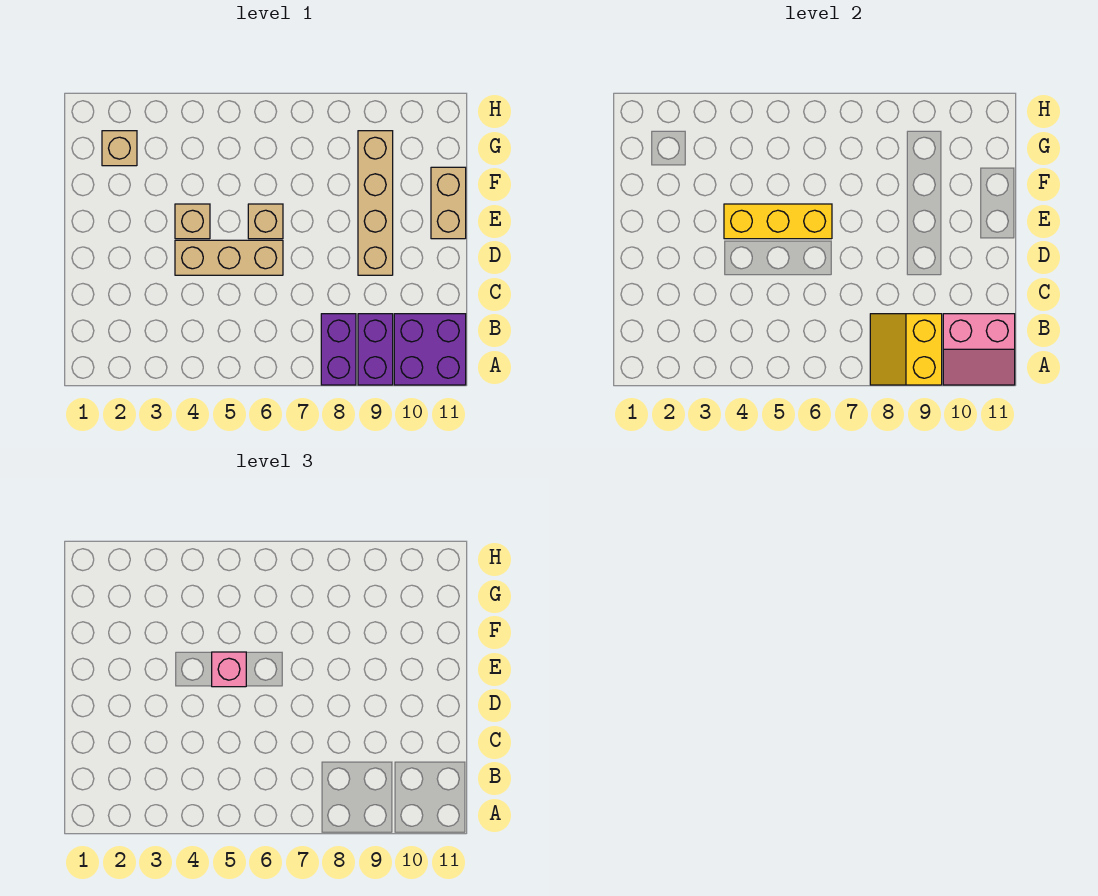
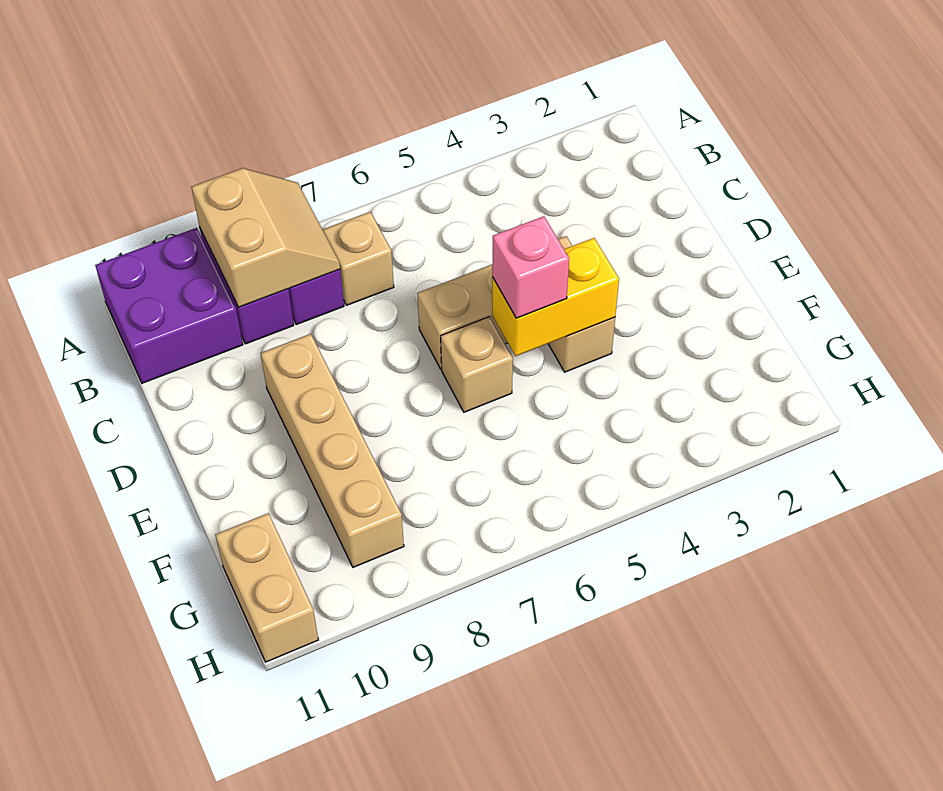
yellow slope A8:B9 level 2 top 9 -> tan slope A8:B9 level 2 top 9
pink slope A10:B11 level 2 top B -> none
yellow brick E4:E6 level 2 -> yellow brick E4:E5 level 2
tan brick E11:F11 level 1 -> tan brick G11:H11 level 1
tan brick G2 level 1 -> tan brick B7 level 1

